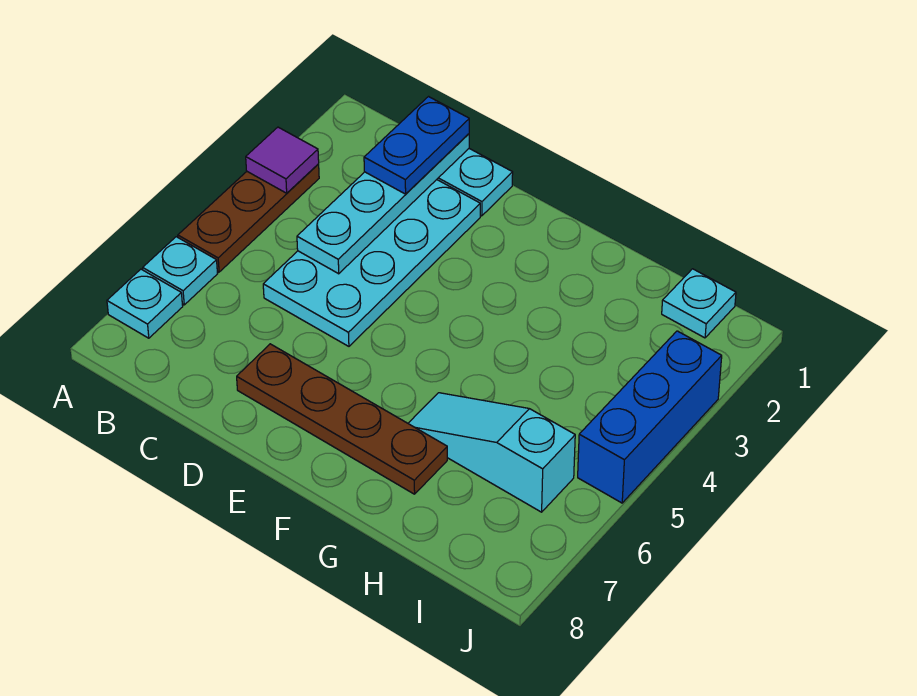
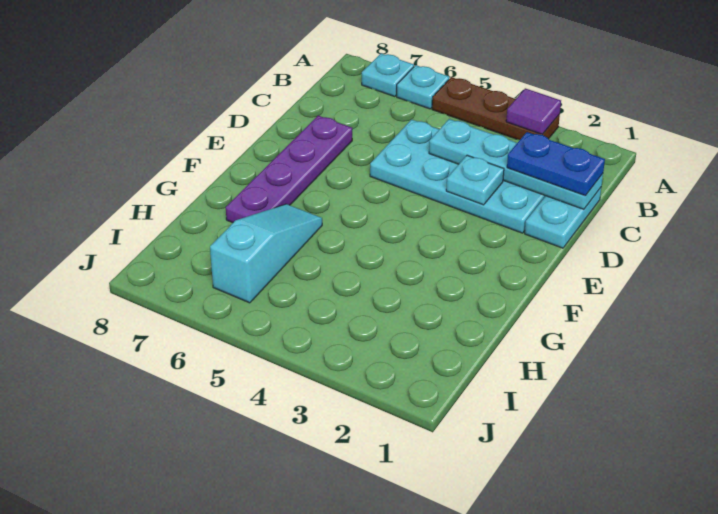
brown plate D7:G7 level 1 -> purple plate D7:G7 level 1
cyan plate I1 level 1 -> cyan plate D3 level 2
blue brick J3:J5 level 1 -> none

